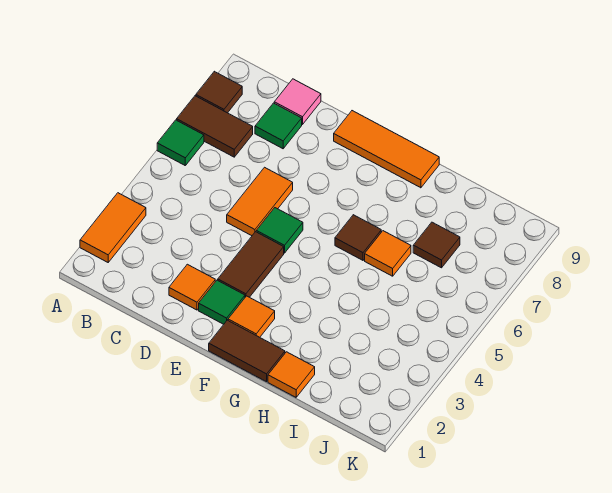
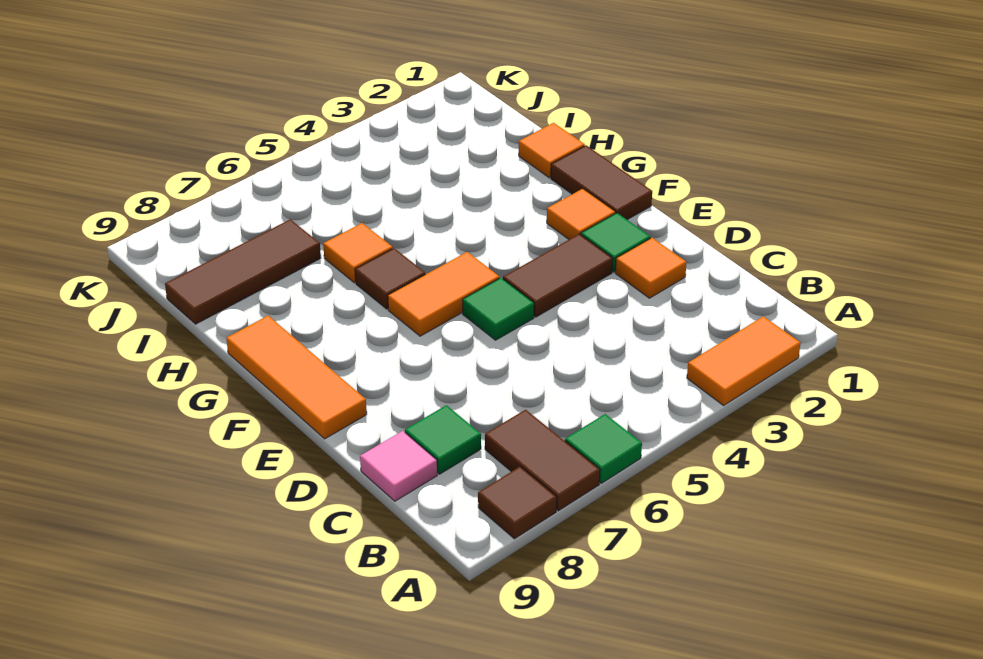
orange tile D5:D6 level 1 -> orange tile F5:F6 level 1
brown tile I7 level 1 -> brown tile I7:I9 level 1

